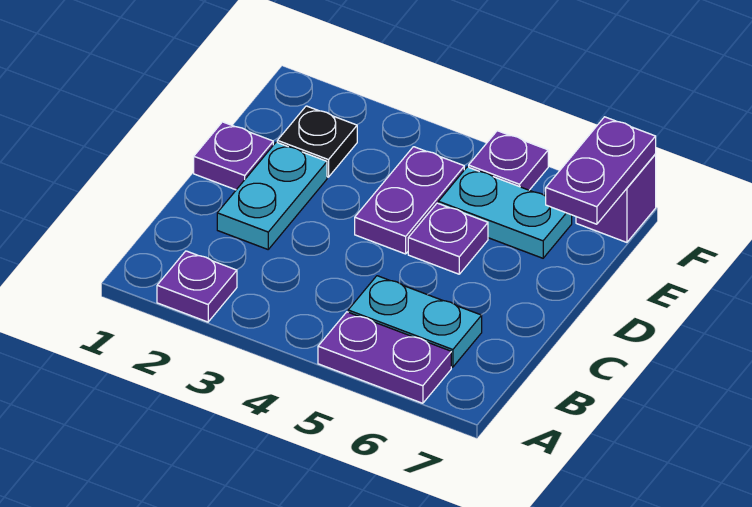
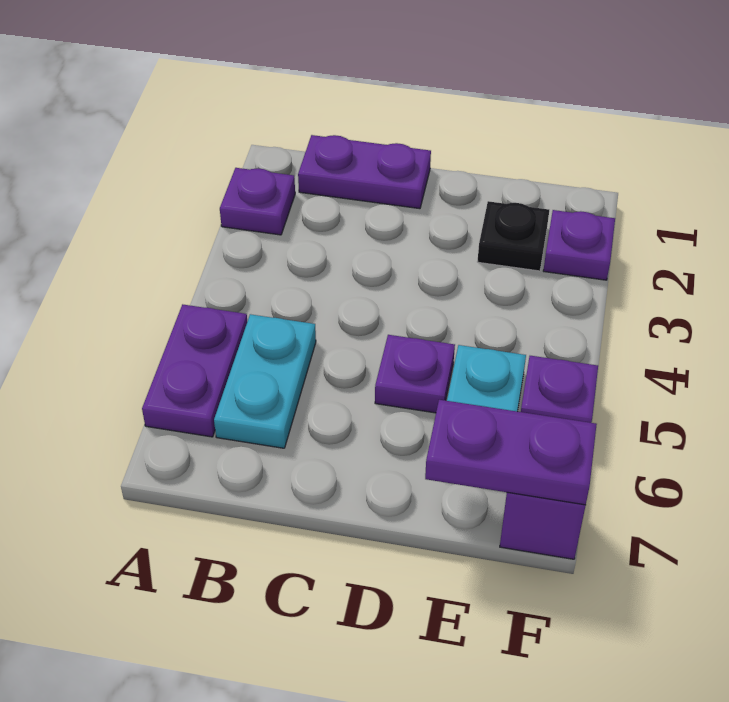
cyan plate C2:D2 level 1 -> none
purple plate D1 level 1 -> purple plate F2 level 1
purple plate D4:E4 level 1 -> purple plate B1:C1 level 1

